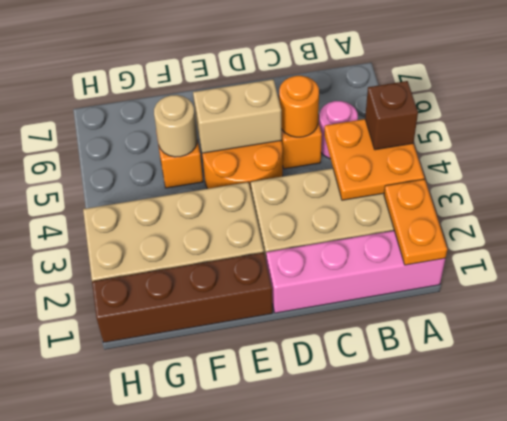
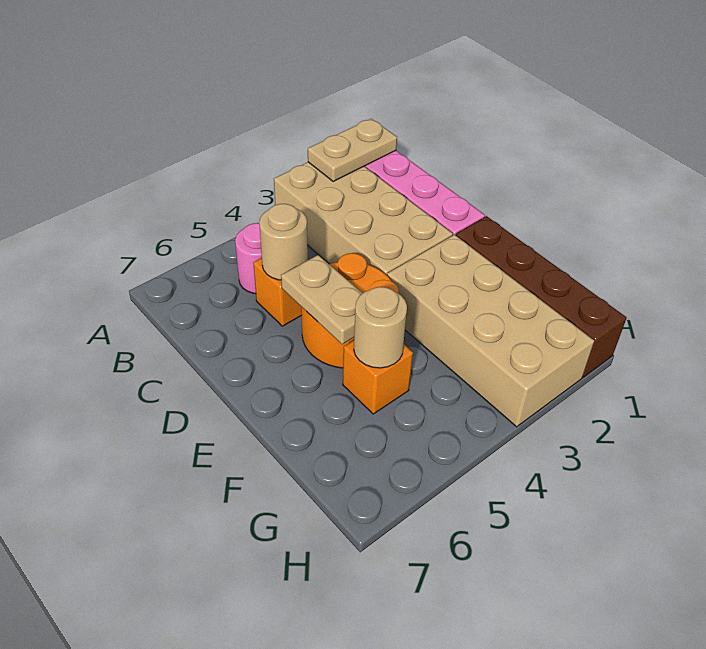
orange plate A1:A2 level 2 -> tan plate A1:A2 level 2
orange plate A3:B4 level 2 -> none
brown brick A4 level 3 -> none
orange round brick C5 level 2 -> tan round brick C5 level 2
tan brick D5:E5 level 2 -> tan plate D5:E5 level 2

